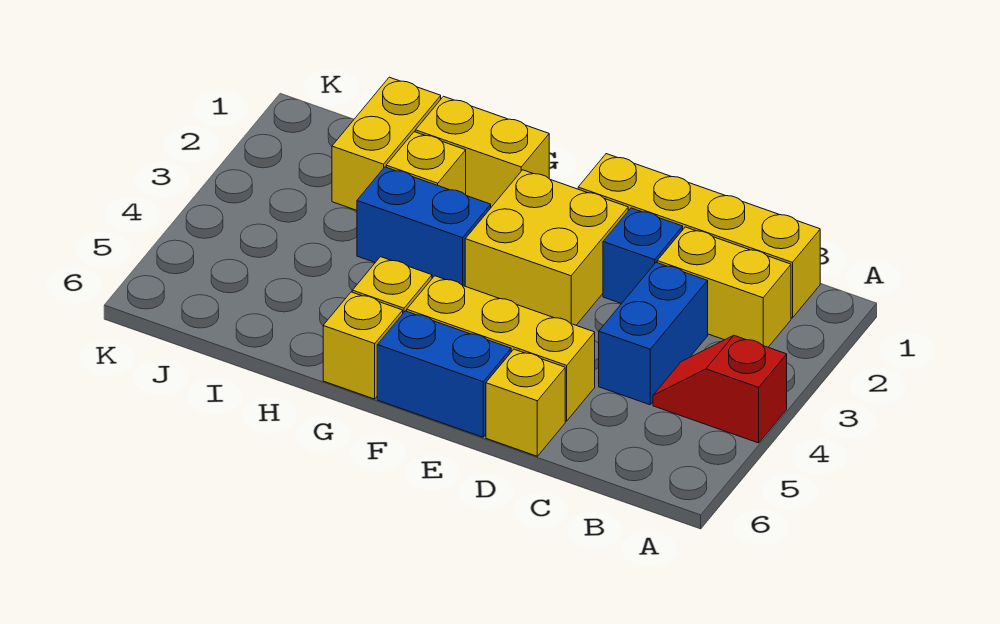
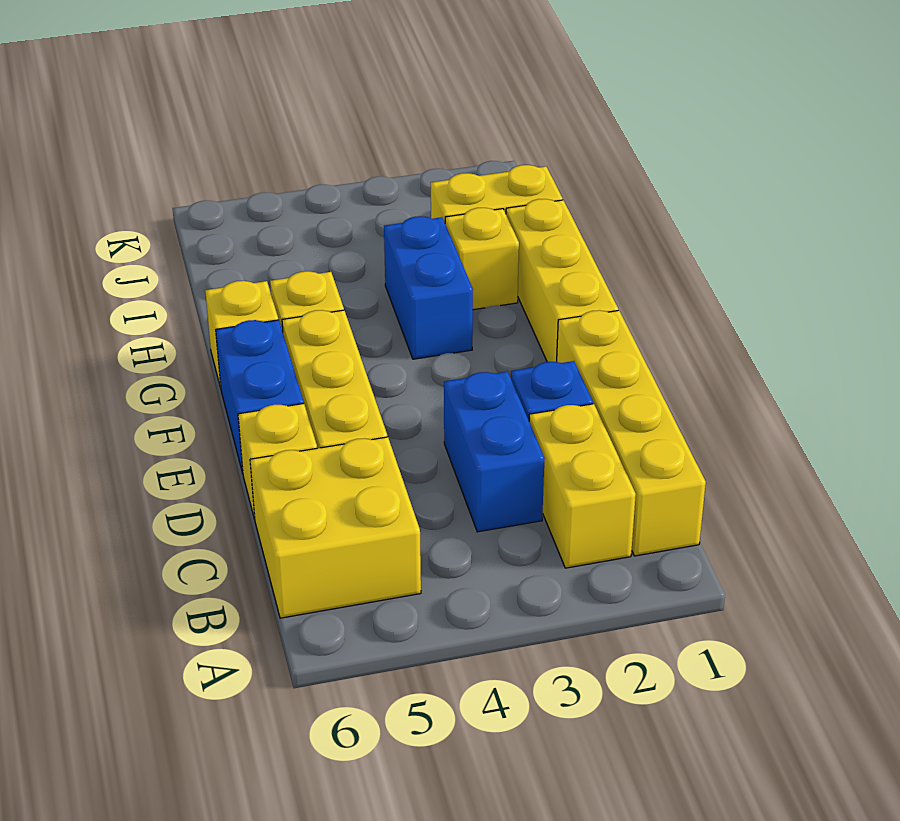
red slope A4:B4 level 1 top A -> none
blue brick C3:C4 level 1 -> blue brick C3:D3 level 1
yellow brick E2:F3 level 1 -> yellow brick B5:C6 level 1
yellow brick G1:H1 level 1 -> yellow brick F1:H1 level 1

